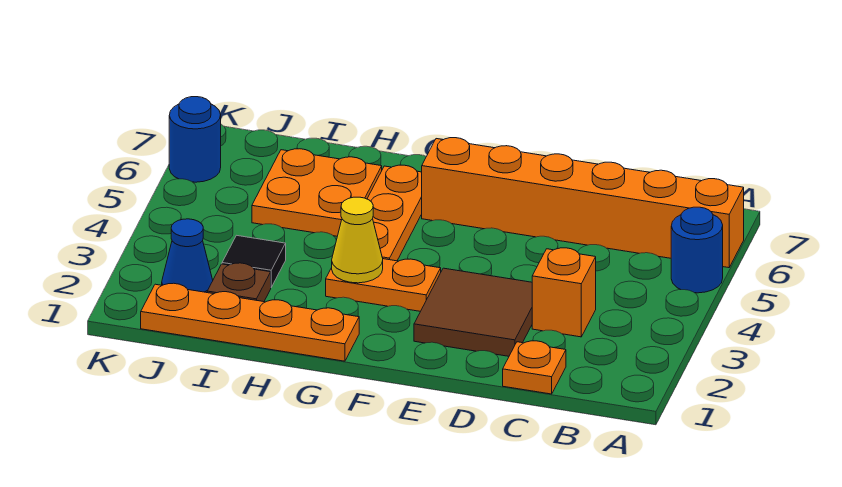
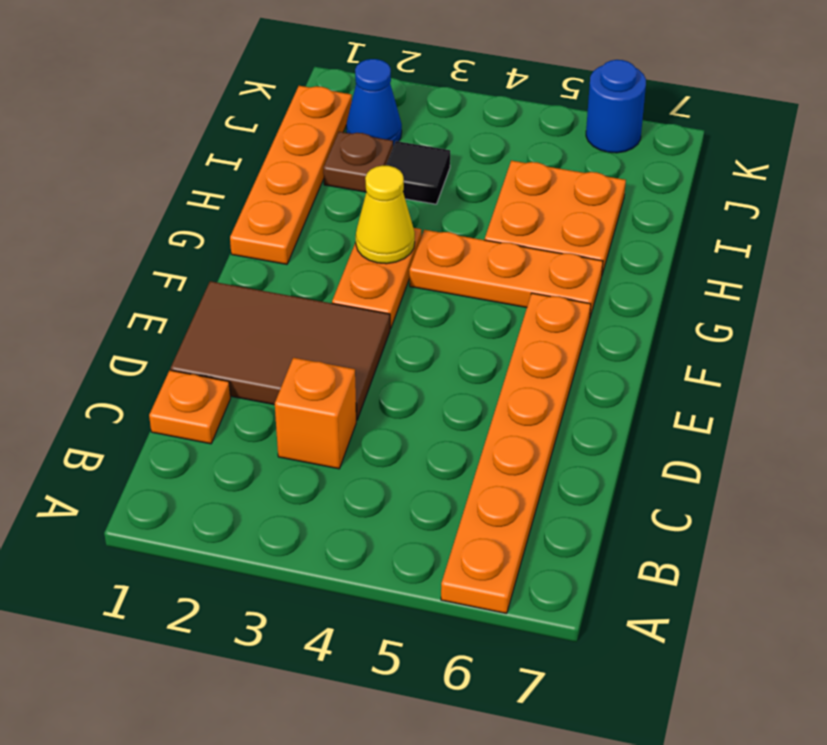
blue round brick A5 level 1 -> none
orange brick A6:F6 level 1 -> orange plate A6:F6 level 1
brown tile D2:E3 level 1 -> brown tile D1:E3 level 1

